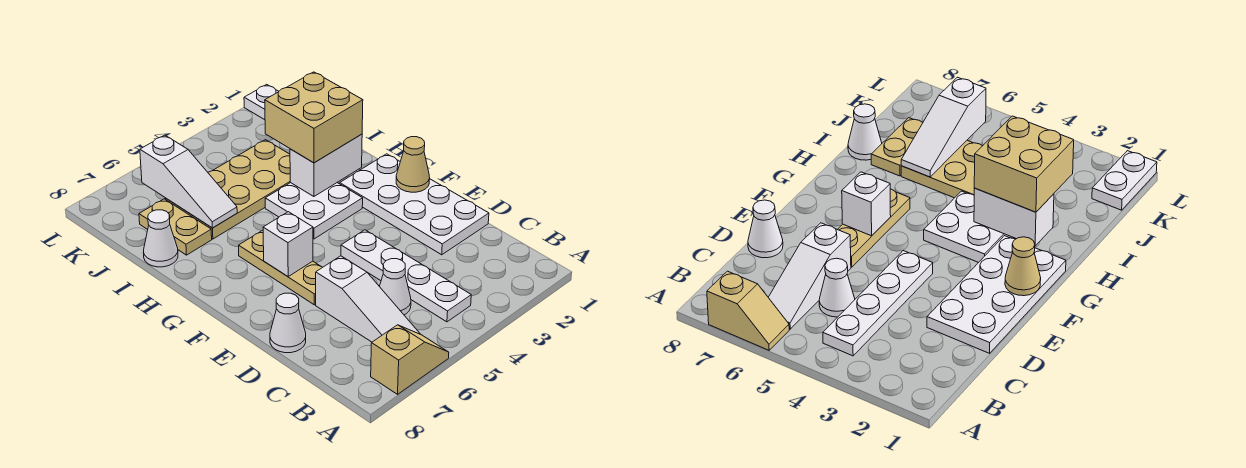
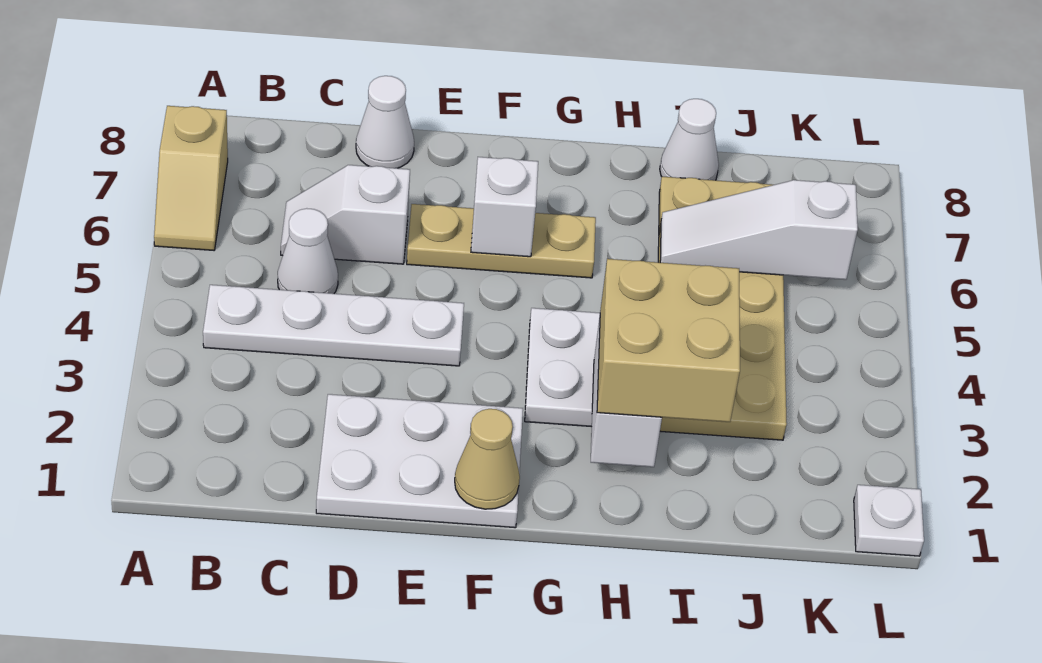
white slope B6:D6 level 1 top D -> white slope C6:D6 level 1 top D
white plate D1:G2 level 1 -> white plate D1:F2 level 1
white plate K1:L1 level 1 -> white plate L1 level 1

